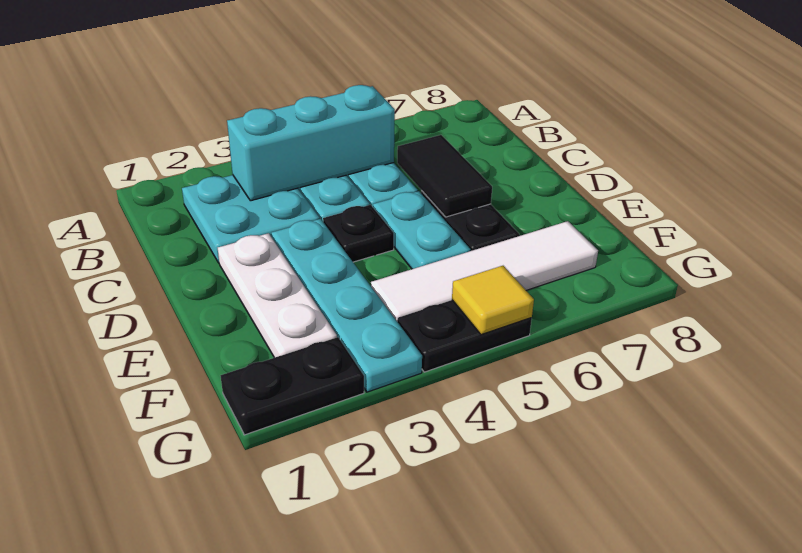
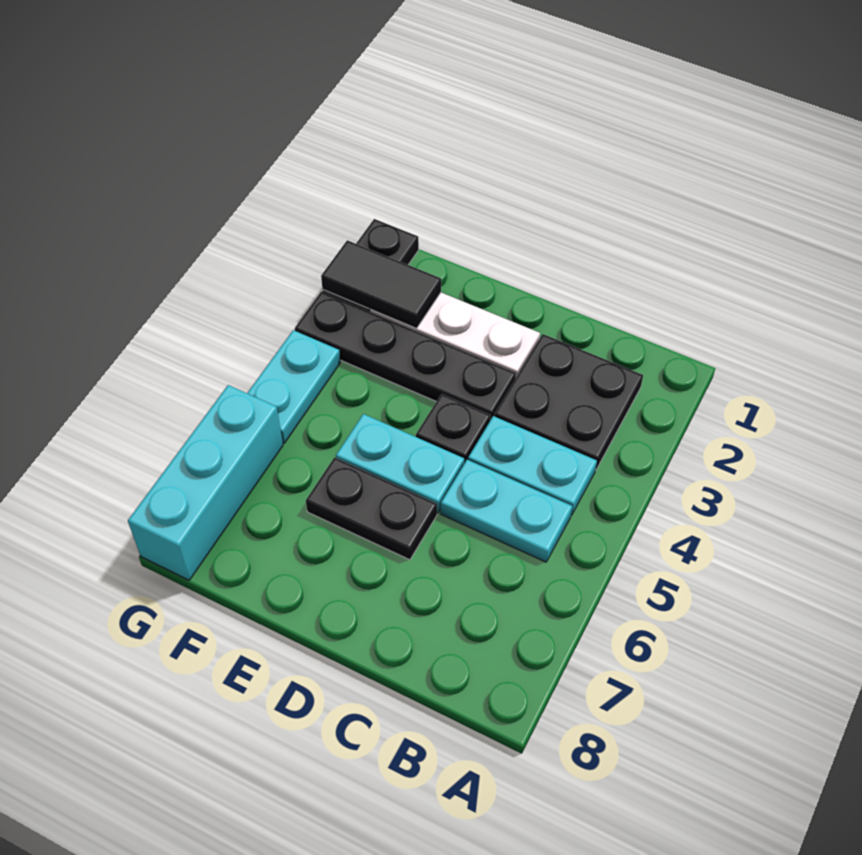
cyan plate B2:C3 level 1 -> black plate B2:C3 level 1
cyan brick B3:B5 level 2 -> cyan brick G6:G8 level 1
black tile C6:D6 level 2 -> black tile F2:G2 level 2
cyan plate D3:G3 level 1 -> black plate D3:G3 level 1
white tile F4:F7 level 1 -> none
black plate G4:G5 level 1 -> cyan plate G4:G5 level 1
yellow tile G5 level 2 -> none

